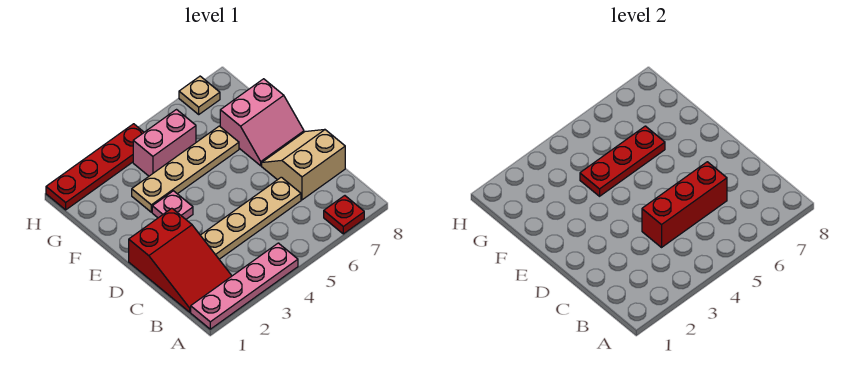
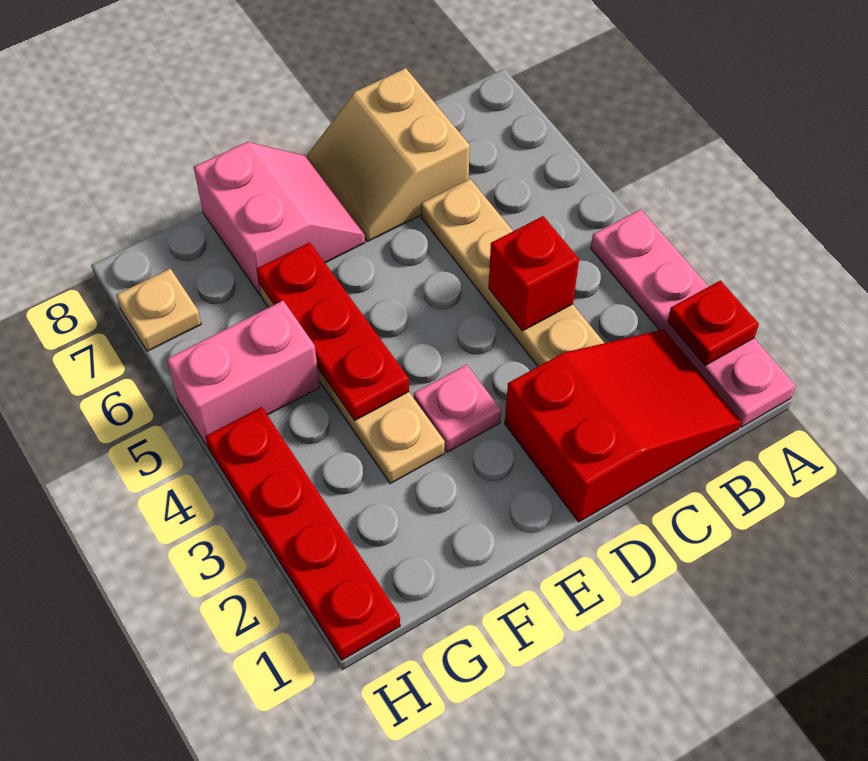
red plate A7 level 1 -> red plate A2 level 2
red brick C4:C6 level 2 -> red brick C4 level 2
pink brick G4:G5 level 1 -> pink brick G5:H5 level 1

